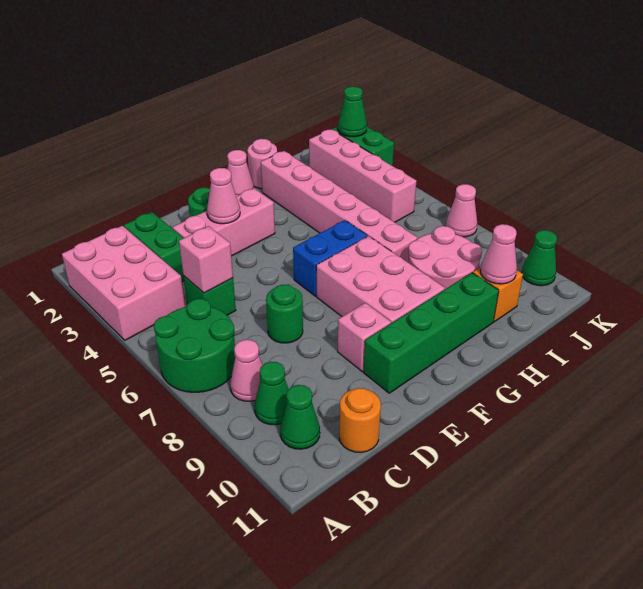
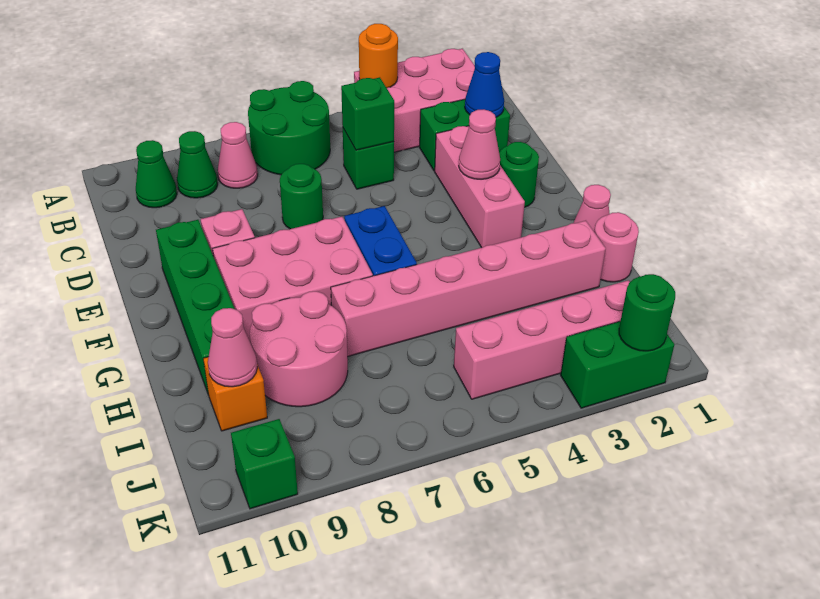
none -> blue cone C2 level 2
pink brick C5 level 2 -> green brick C5 level 2
orange round brick C11 level 1 -> orange round brick A4 level 2
green cone K2 level 2 -> green round brick K2 level 2
pink cone K7 level 1 -> none
green cone K10 level 1 -> green brick K10 level 1

